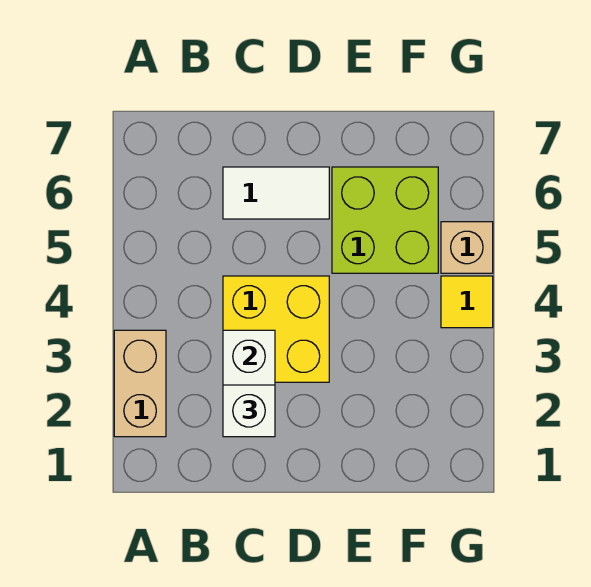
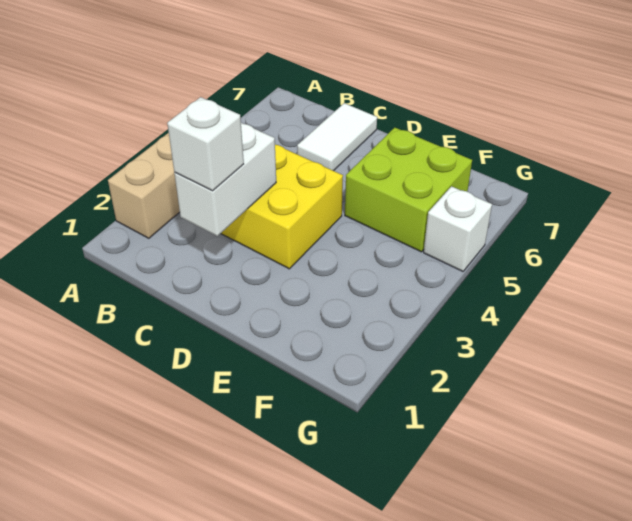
white tile C6:D6 level 1 -> white tile C6:C7 level 1
yellow tile G4 level 1 -> none
tan brick G5 level 1 -> white brick G5 level 1

